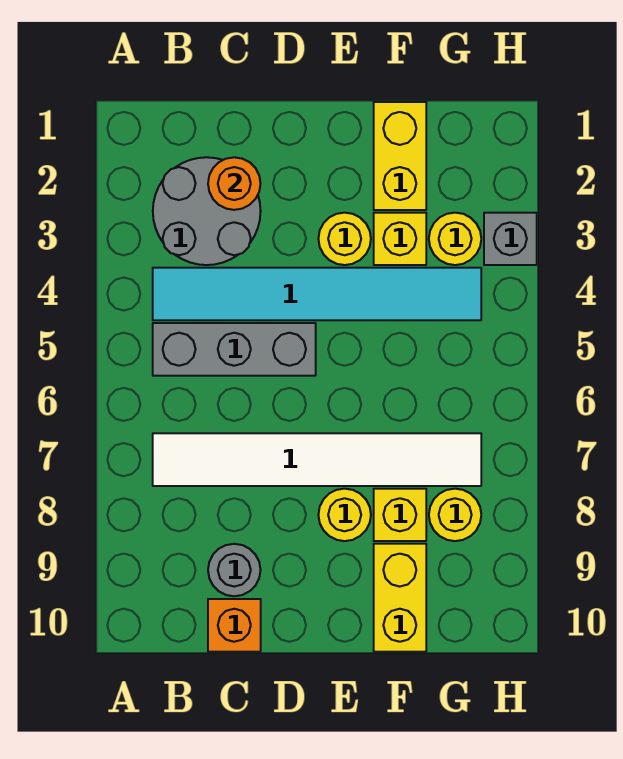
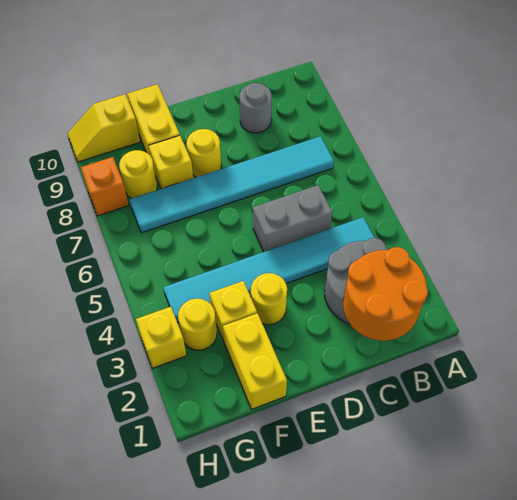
grey brick B5:D5 level 1 -> grey brick C5:D5 level 1
white tile B7:G7 level 1 -> cyan tile B7:G7 level 1
orange round brick C2 level 2 -> orange round brick B1:C2 level 2
orange brick C10 level 1 -> orange brick H8 level 1
none -> yellow slope G10:H10 level 1 top G
grey brick H3 level 1 -> yellow brick H3 level 1

